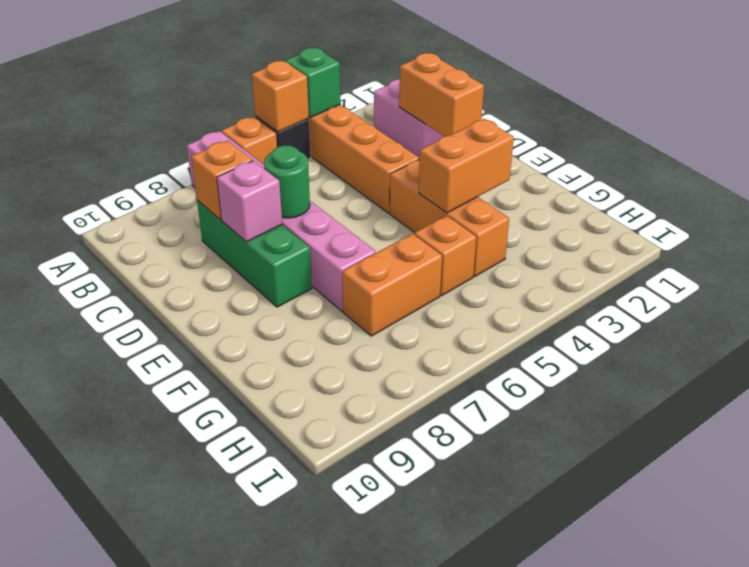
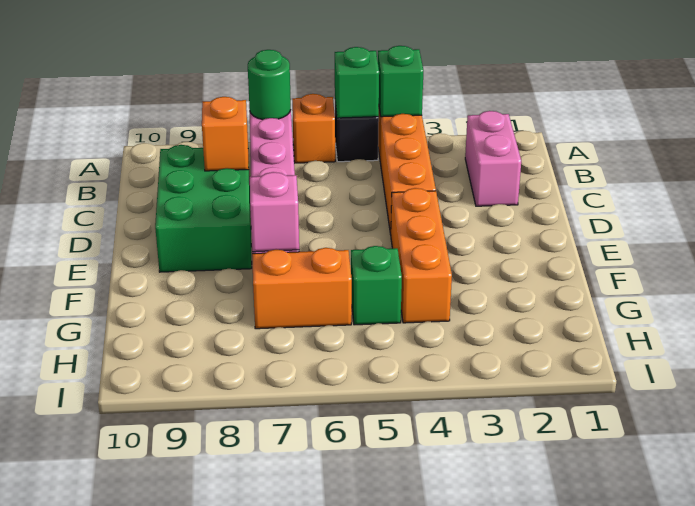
orange brick A5 level 2 -> green brick A5 level 2
orange brick C2:D2 level 2 -> none
green brick C8:E8 level 1 -> green brick C8:E9 level 1
green round brick D7 level 2 -> green round brick A7 level 2
pink brick D8 level 2 -> pink brick F7 level 2
orange brick F3:F4 level 2 -> none
orange brick G5 level 1 -> green brick G5 level 1

